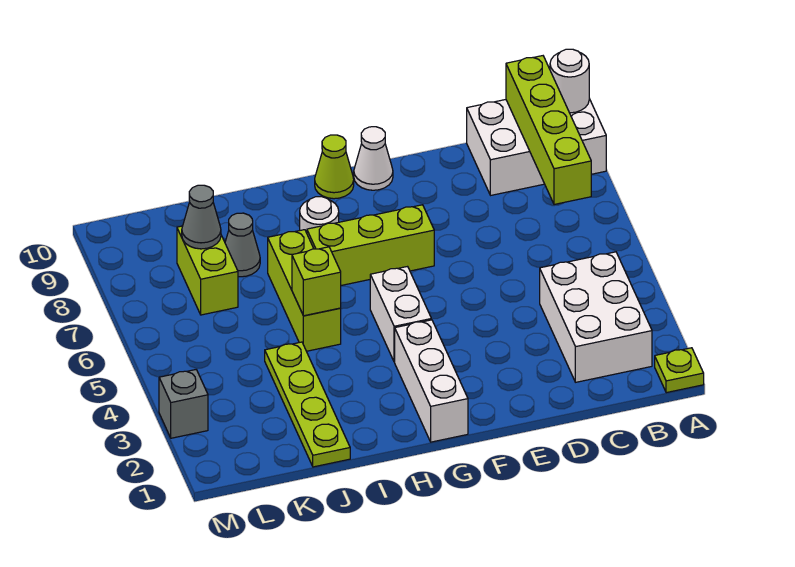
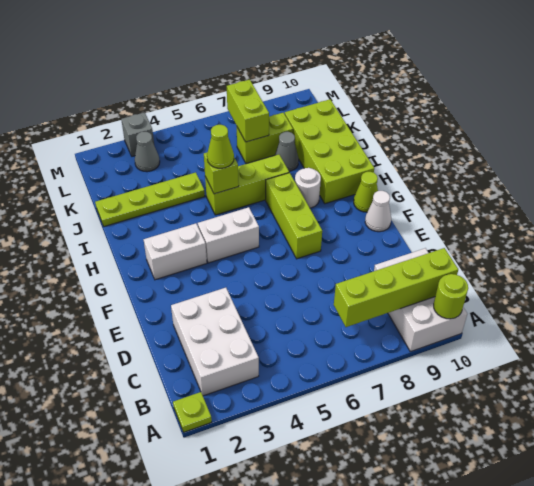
white round brick A10 level 2 -> lime round brick A10 level 2
white brick B2:C4 level 1 -> white brick B2:D3 level 1
white brick G1:G3 level 1 -> white brick G2:G3 level 1
none -> lime brick H9:K10 level 1
none -> lime cone I5 level 3
none -> lime brick K7:L7 level 2
grey cone K8 level 2 -> grey cone L3 level 1

